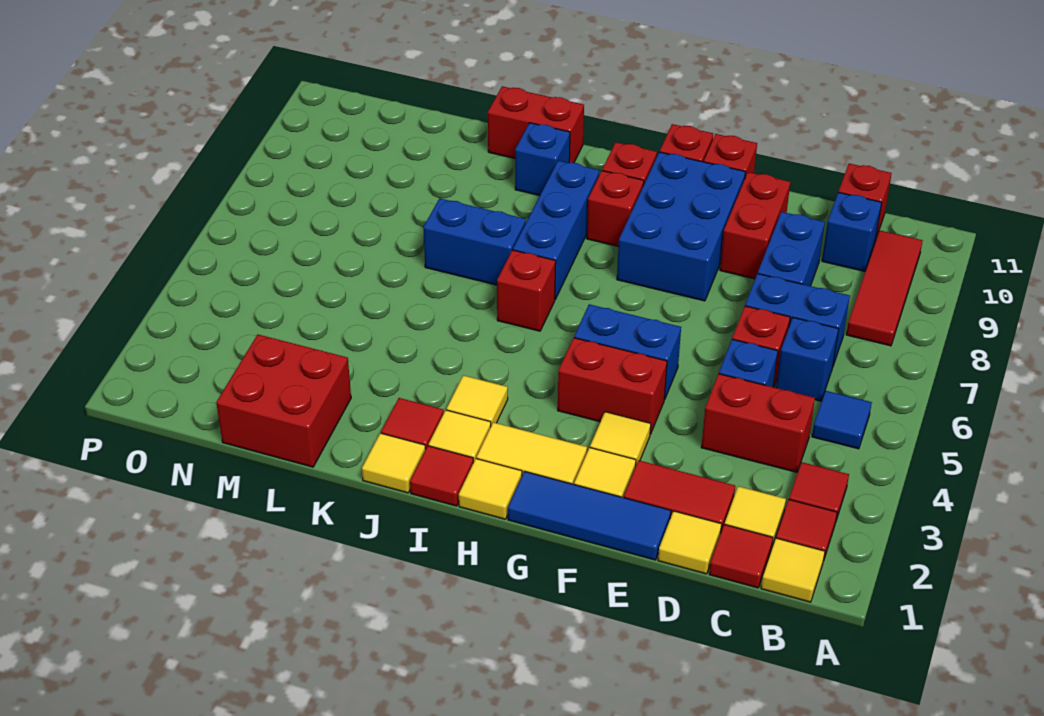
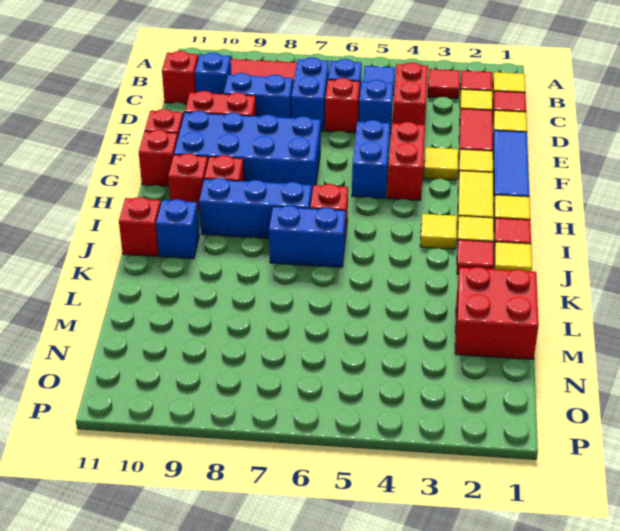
blue brick F8:G10 level 1 -> blue brick F7:G10 level 1
blue brick J7:K7 level 1 -> blue brick J6:J7 level 1
red brick J11:K11 level 1 -> red brick J11 level 1

